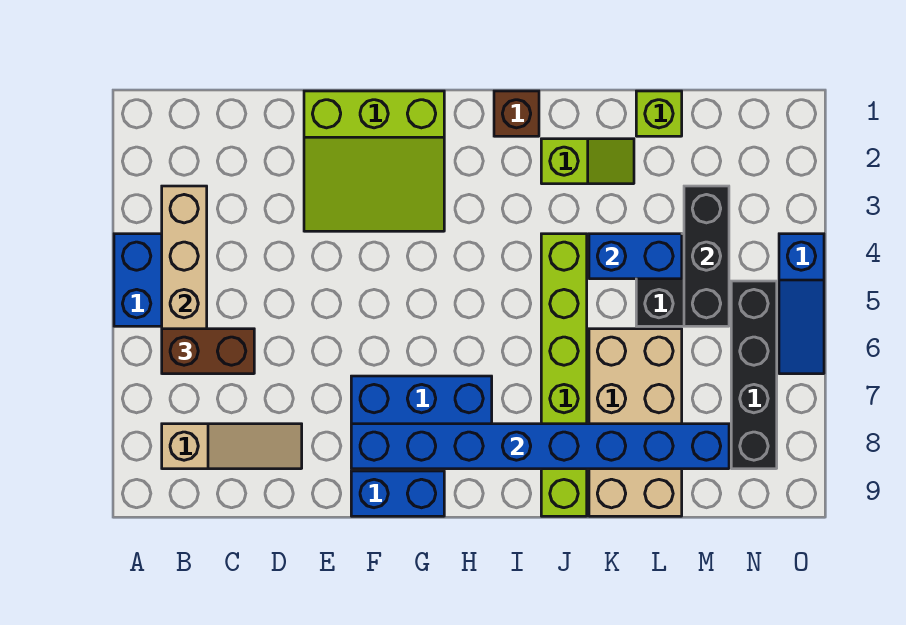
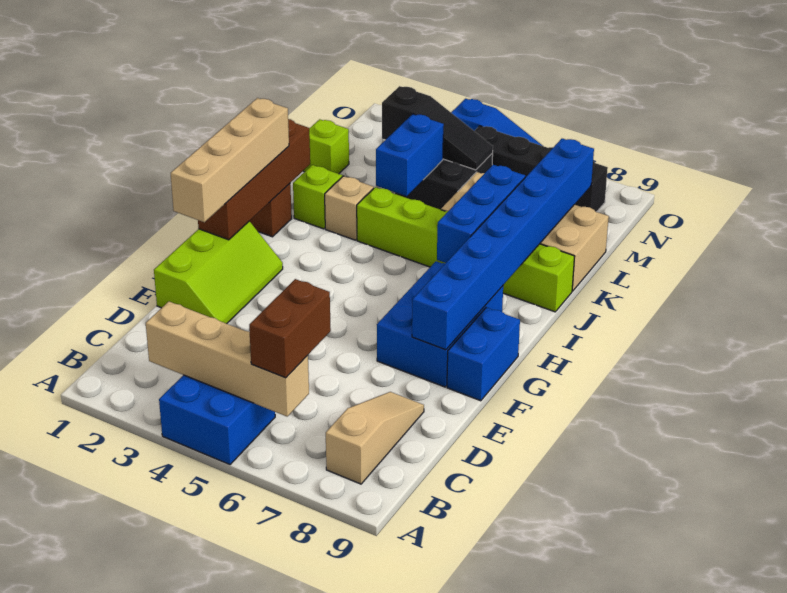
lime slope E1:G3 level 1 top 1 -> lime slope E1:G2 level 1 top 1
none -> tan brick F1:I1 level 3
none -> brown brick G1:J1 level 2
none -> blue brick I7:K7 level 2
none -> tan brick J3 level 1
black brick M3:M5 level 2 -> black slope M3:M5 level 2 top 3

